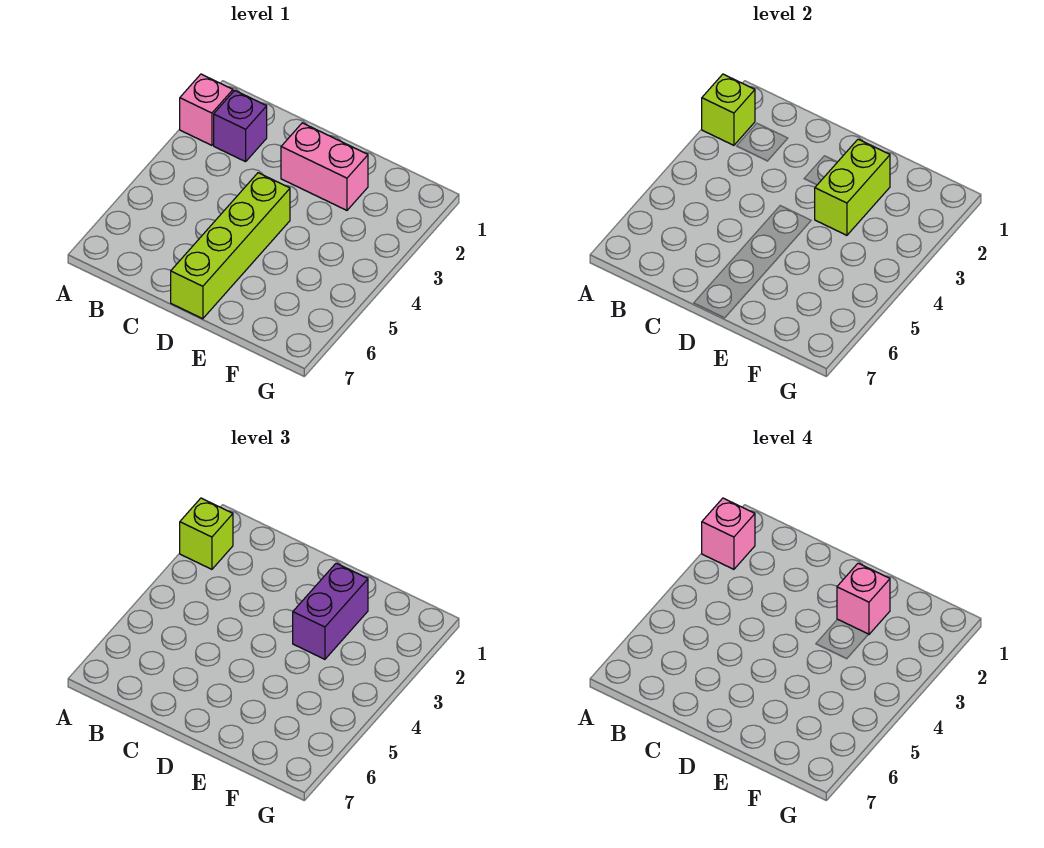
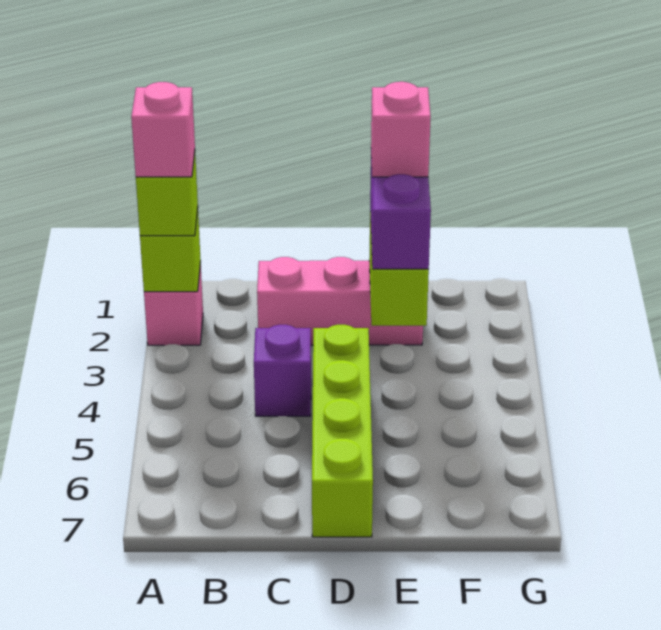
purple brick B2 level 1 -> purple brick C4 level 1
pink brick D2:E2 level 1 -> pink brick C2:E2 level 1

